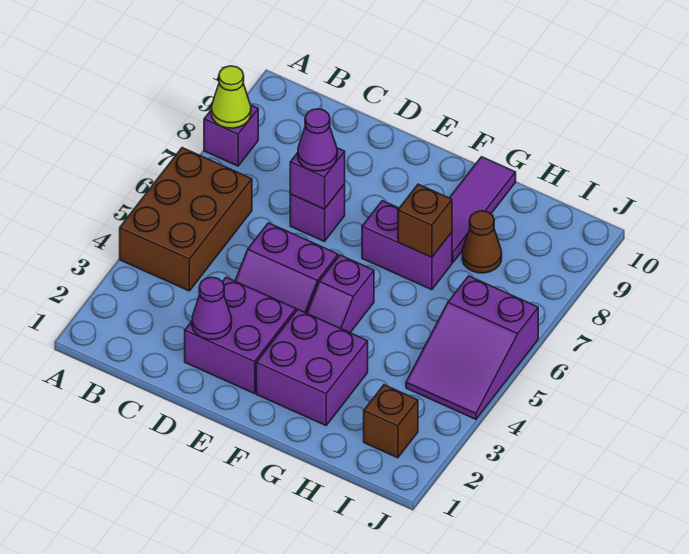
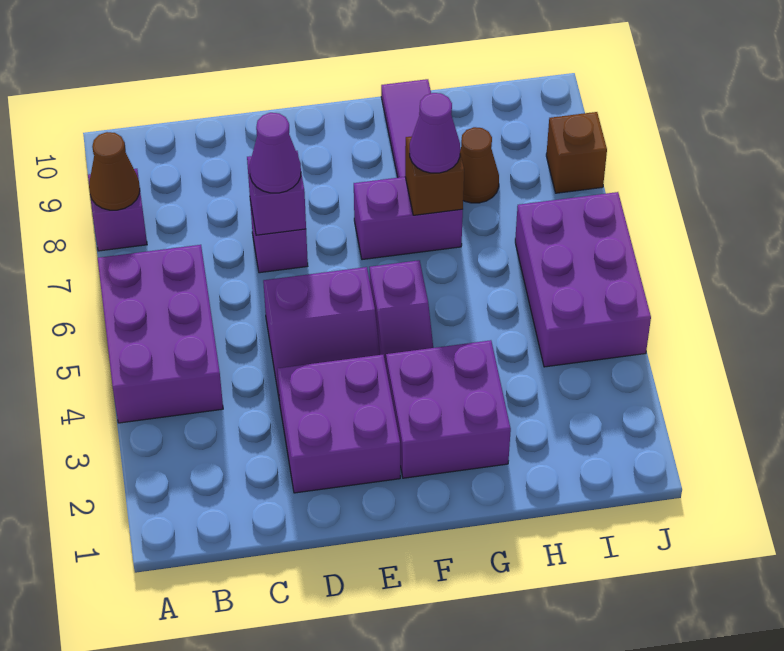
brown brick A4:B6 level 1 -> purple brick A4:B6 level 1
lime cone A8 level 2 -> brown cone A8 level 2
purple cone D2 level 2 -> purple cone G7 level 3
brown brick I2 level 1 -> brown brick J8 level 1
purple slope I4:J6 level 1 top 6 -> purple brick I4:J6 level 1

